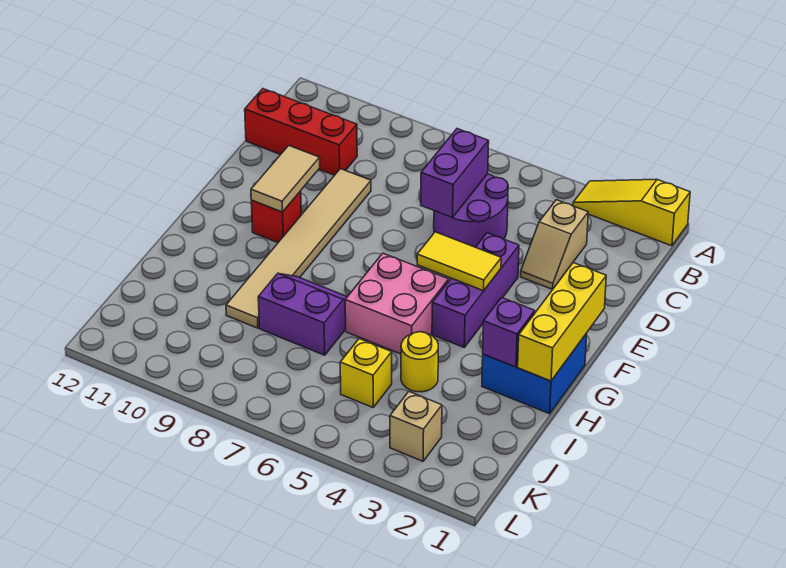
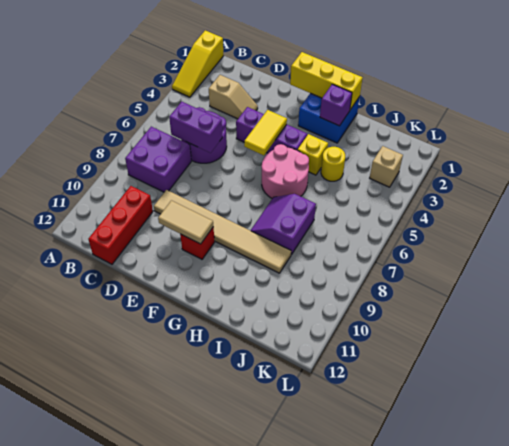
none -> purple brick B7:C8 level 1
pink brick G5:H6 level 1 -> pink round brick G5:H6 level 1
yellow brick J5 level 1 -> yellow brick H4 level 1

